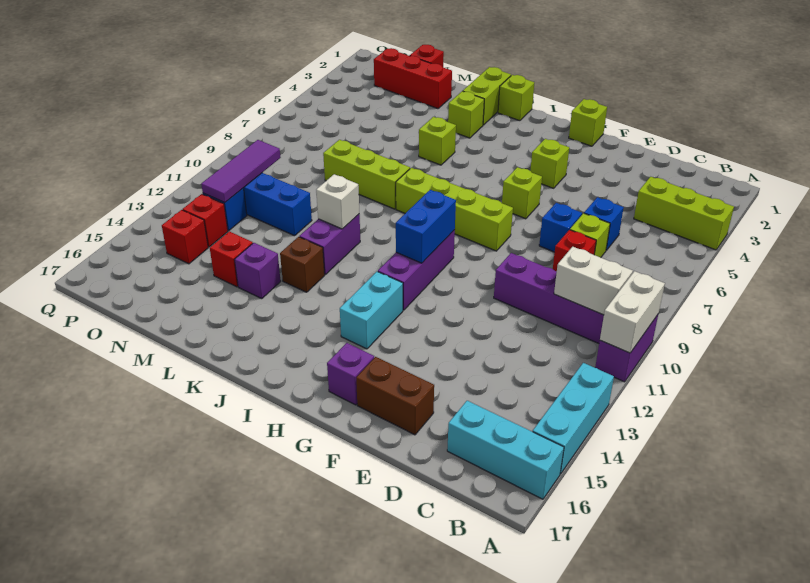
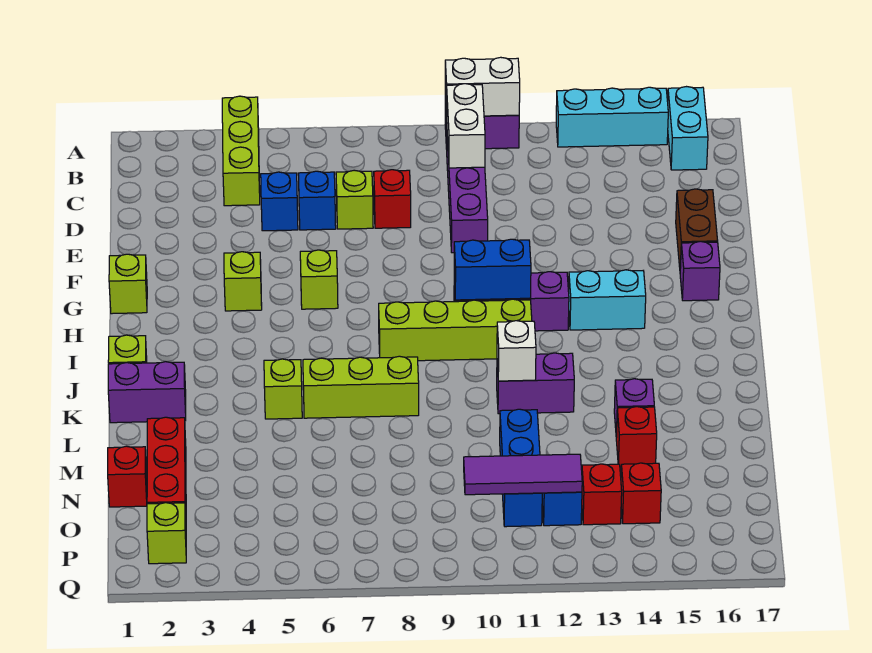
cyan brick A16:C16 level 1 -> cyan brick A16:B16 level 1
blue brick E7 level 1 -> blue brick D5 level 1
lime brick G8:J8 level 1 -> lime brick I8:I11 level 1
lime brick K1:K2 level 1 -> purple brick K1:K2 level 1
lime brick K3 level 1 -> lime brick P2 level 1
lime brick K8:M8 level 1 -> lime brick K6:K8 level 1
brown brick K13 level 1 -> none

